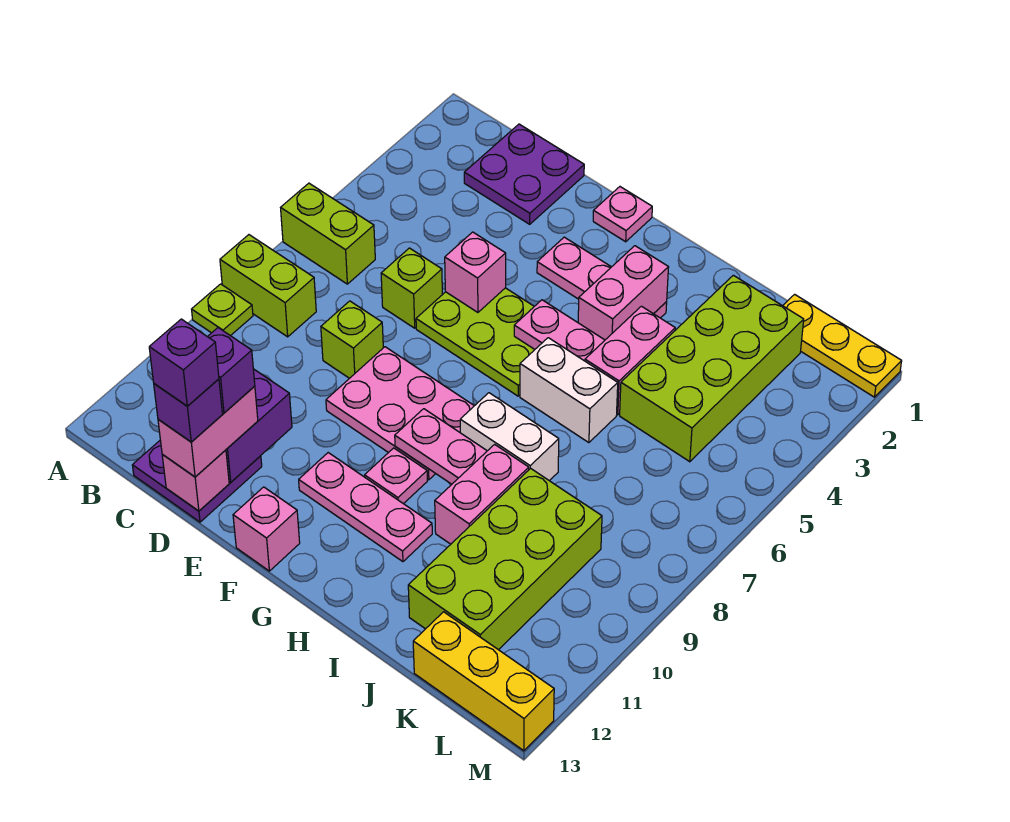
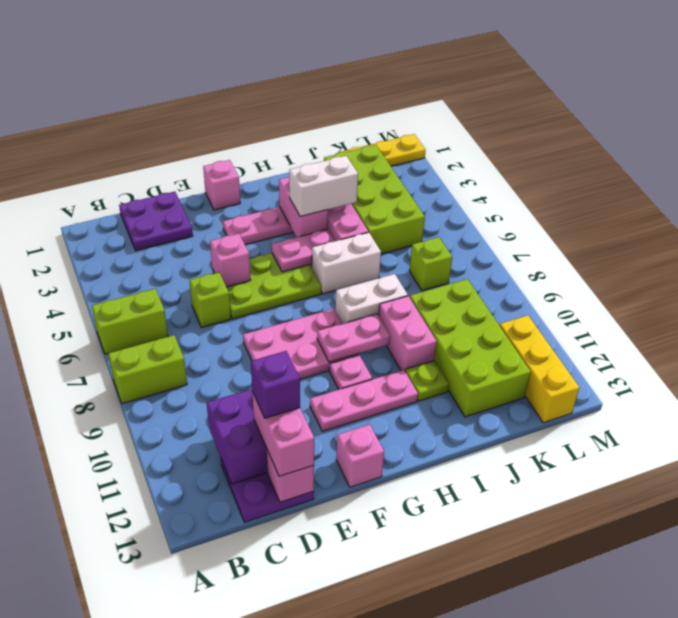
lime plate A9 level 1 -> lime plate I11 level 1
lime brick D8 level 1 -> lime brick K7 level 1
purple brick D13 level 4 -> none
purple brick D13 level 5 -> none
pink plate F1 level 1 -> pink brick F1 level 1
none -> white brick H4:I4 level 3
yellow brick K13:M13 level 1 -> yellow brick L11:L13 level 1

